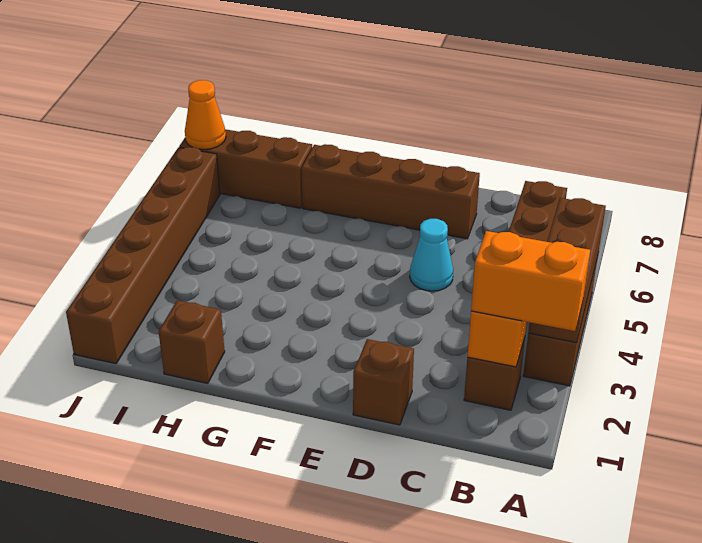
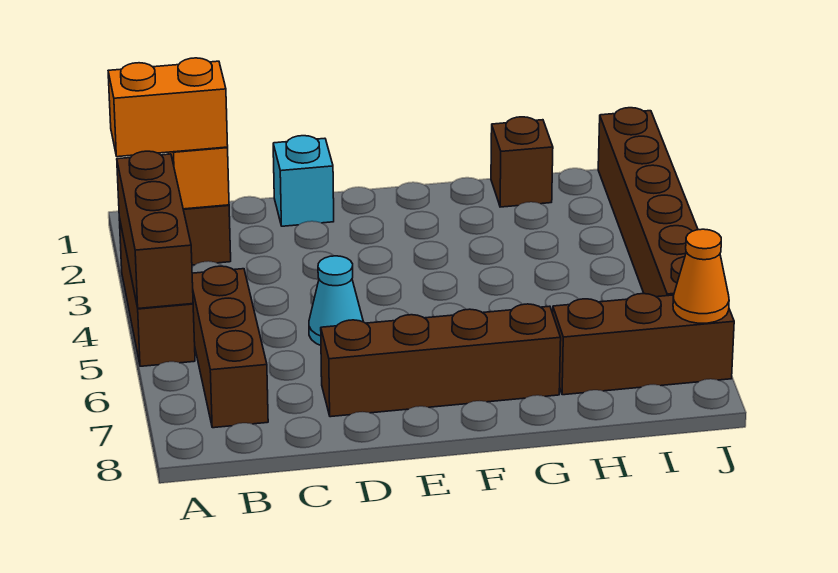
brown brick D1 level 1 -> cyan brick D1 level 1

